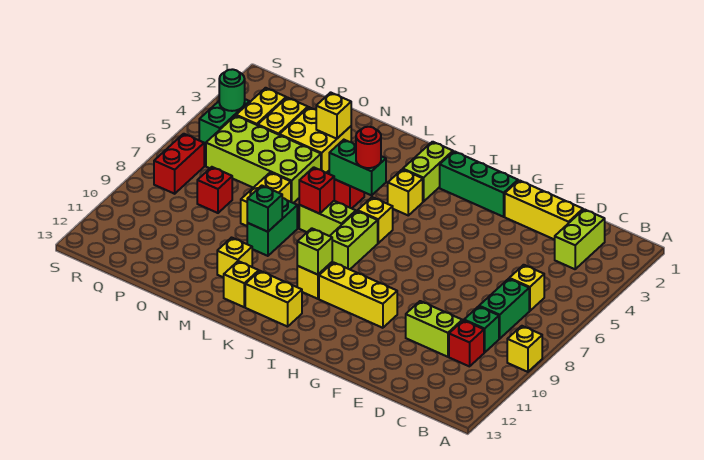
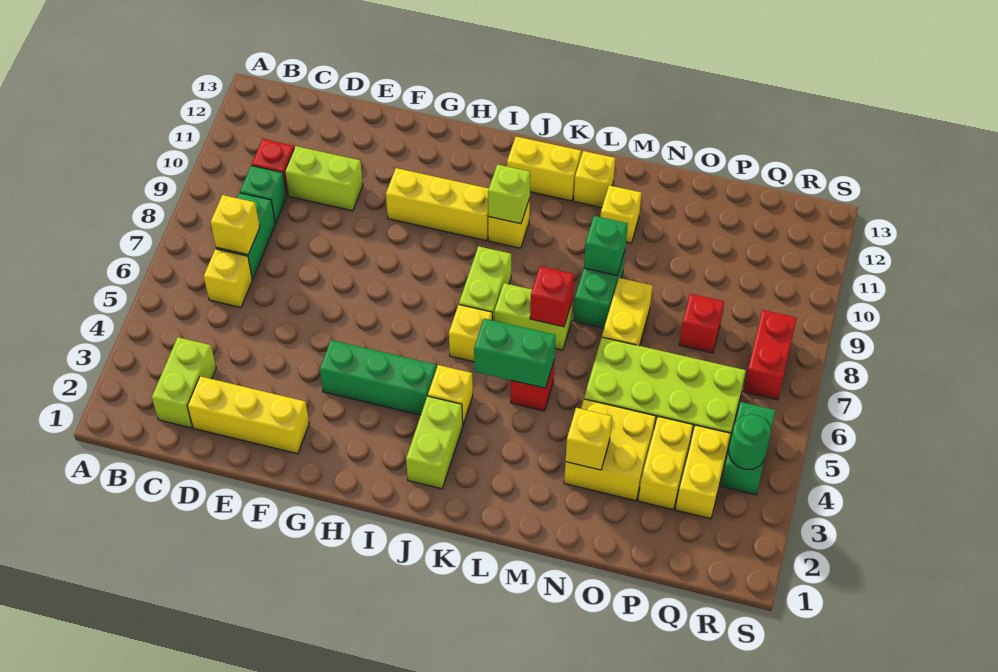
yellow brick A9 level 1 -> yellow brick C7 level 2
green brick G2:I2 level 1 -> green brick G4:I4 level 1
red round brick K5 level 3 -> none

